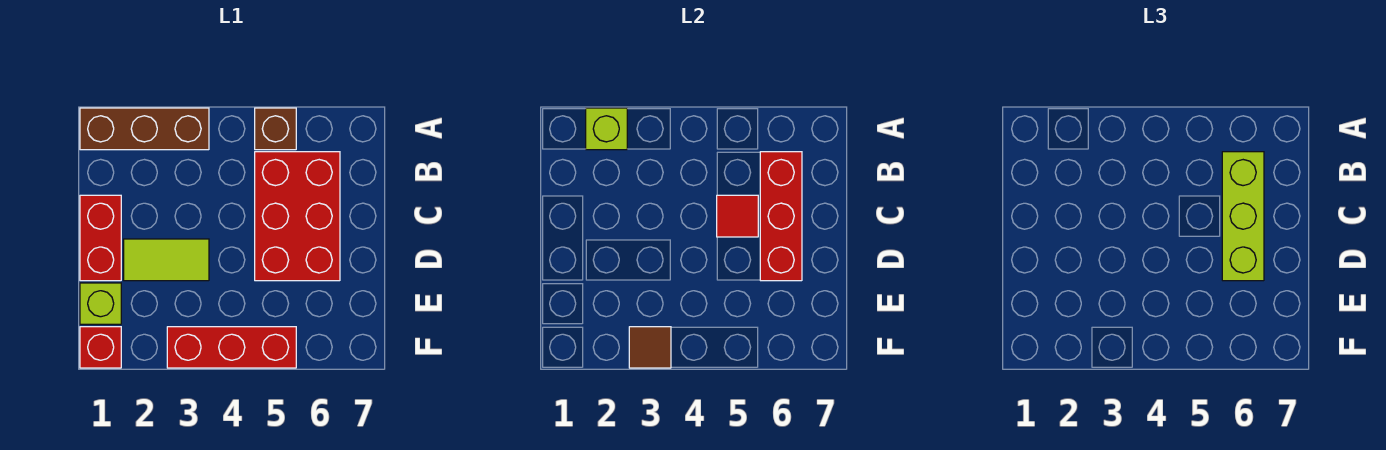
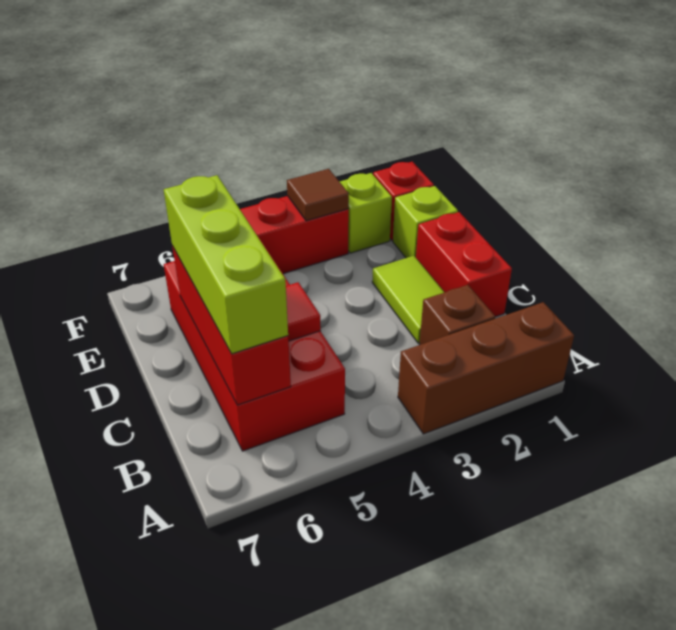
lime brick A2 level 2 -> lime brick F2 level 1
brown brick A5 level 1 -> brown brick B2 level 1
red brick B5:D6 level 1 -> red brick B5:E6 level 1
lime tile D2:D3 level 1 -> lime tile C2:D2 level 1

